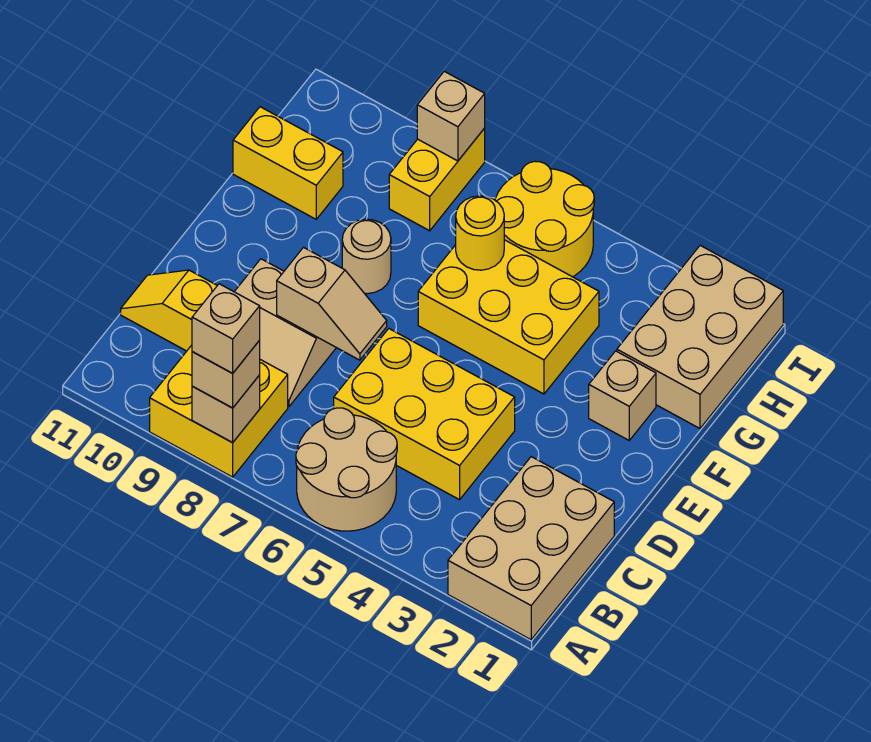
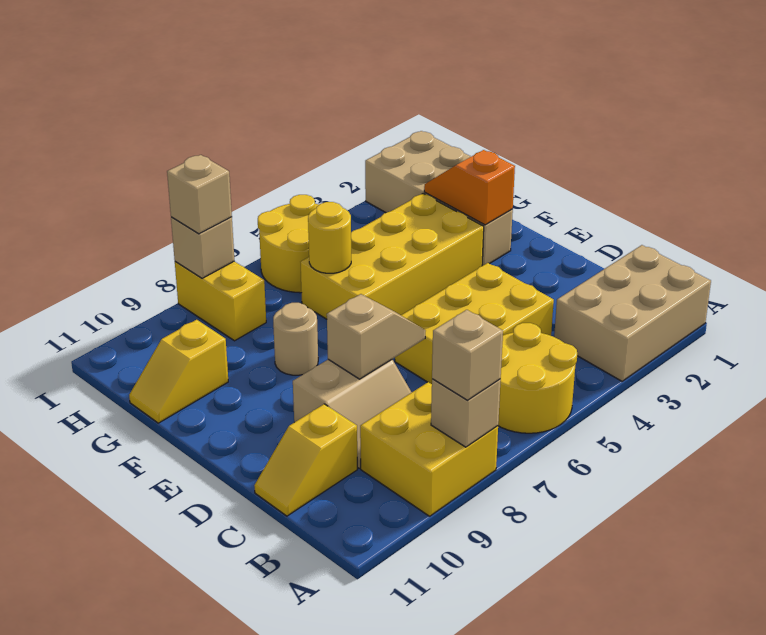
tan brick A1:C2 level 1 -> tan brick A1:B3 level 1
tan round brick A5:B6 level 1 -> yellow round brick A5:B6 level 1
tan brick A8 level 4 -> tan brick I8 level 3
none -> orange slope F2:G2 level 2 top F
yellow brick F4:G6 level 1 -> yellow brick F3:G6 level 1
yellow brick G10:G11 level 1 -> yellow slope G10:G11 level 1 top 10

